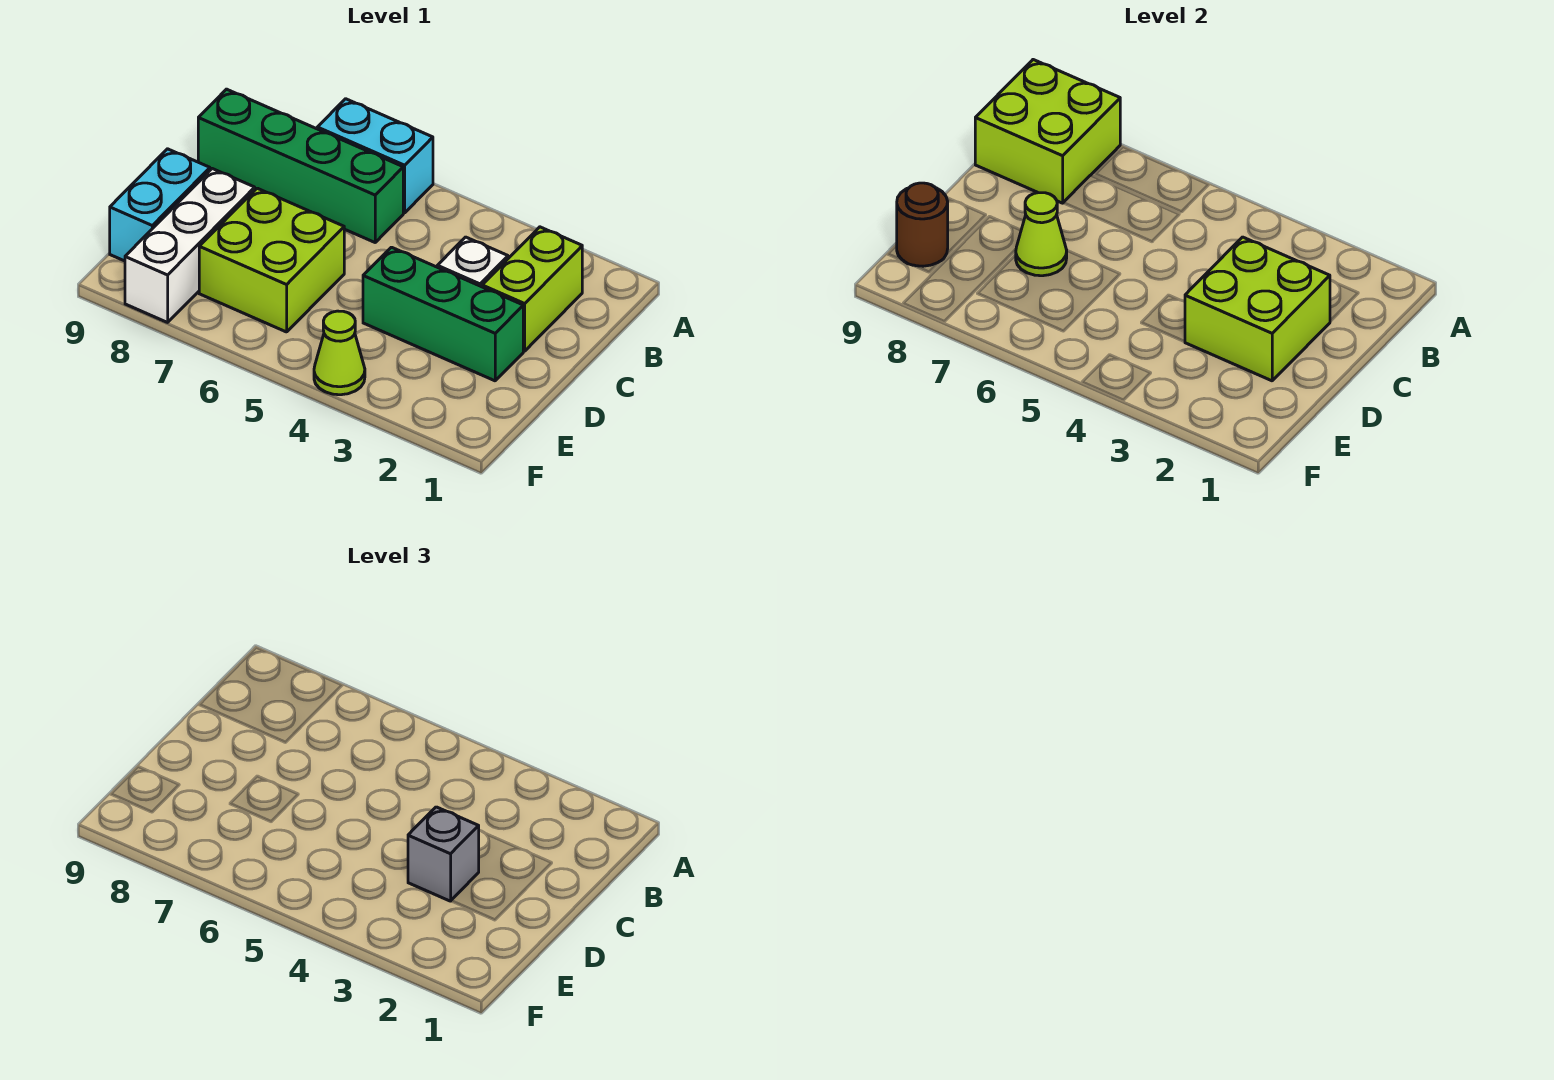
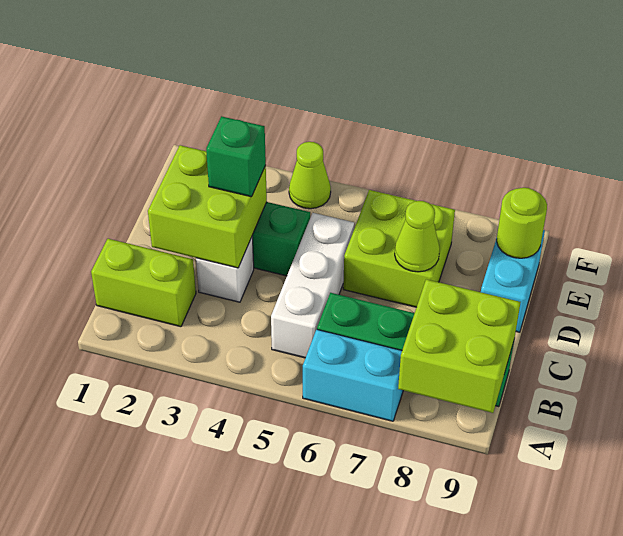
lime brick B2:C2 level 1 -> lime brick B1:B2 level 1
grey brick D3 level 3 -> green brick D3 level 3
white brick D8:F8 level 1 -> white brick B5:D5 level 1
brown round brick E9 level 2 -> lime round brick E9 level 2

